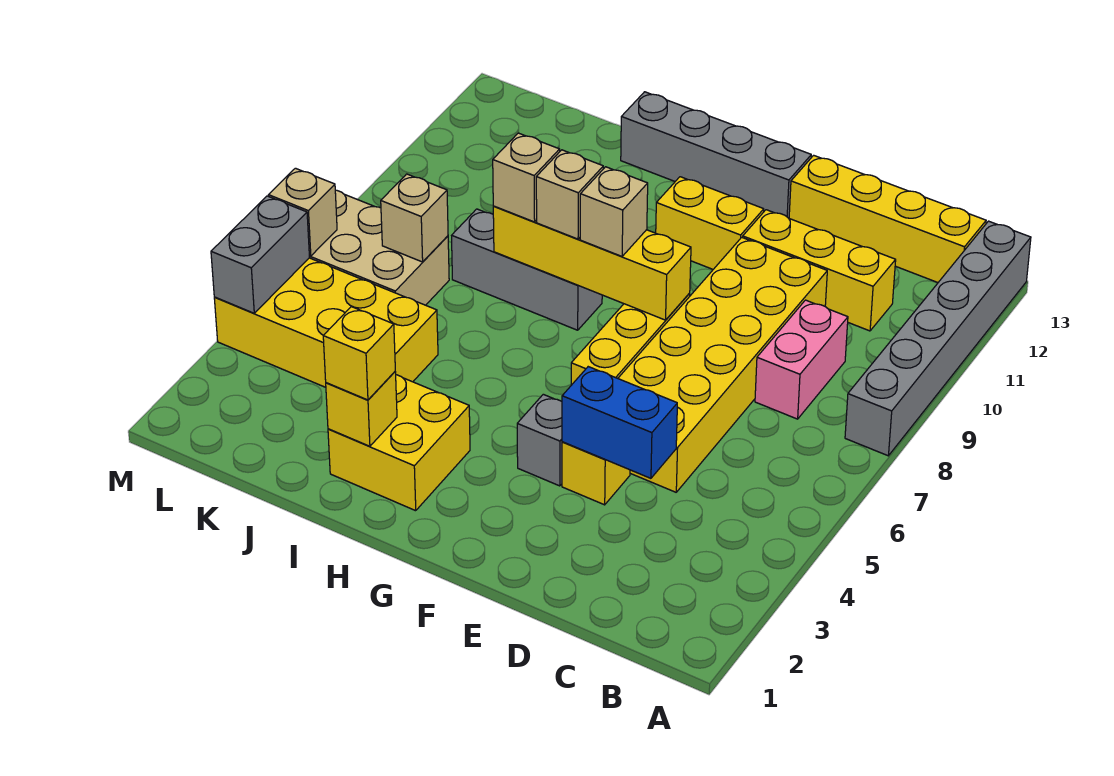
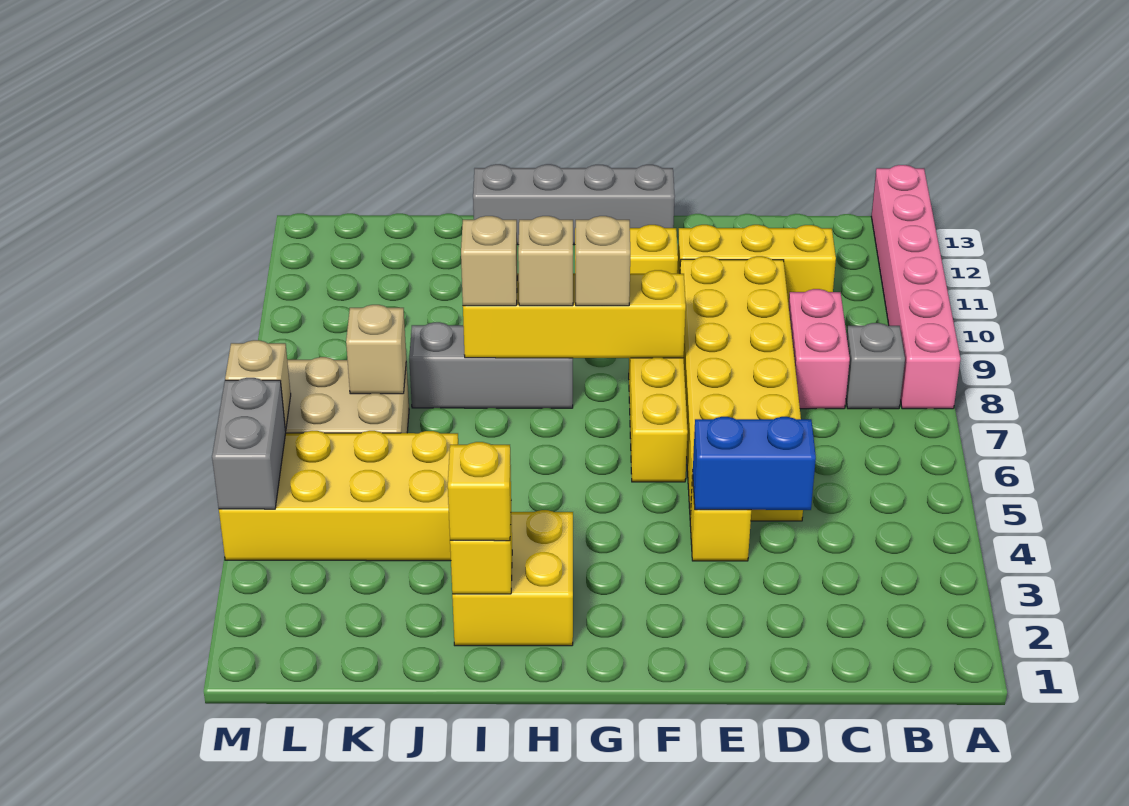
grey brick A8:A13 level 1 -> pink brick A8:A13 level 1
yellow brick B13:E13 level 1 -> none
grey brick F4 level 1 -> grey brick B8 level 1

